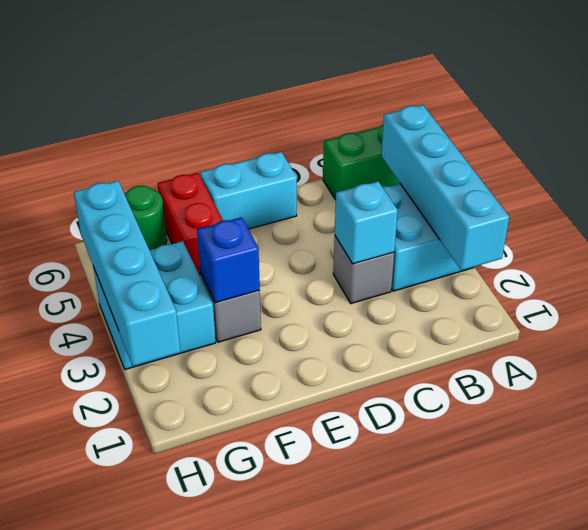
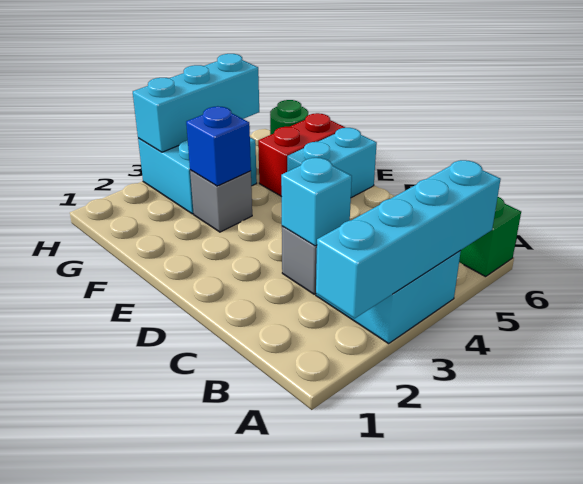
cyan brick D6:E6 level 1 -> cyan brick E5:E6 level 1
cyan brick H2:H5 level 2 -> cyan brick H3:H5 level 2

